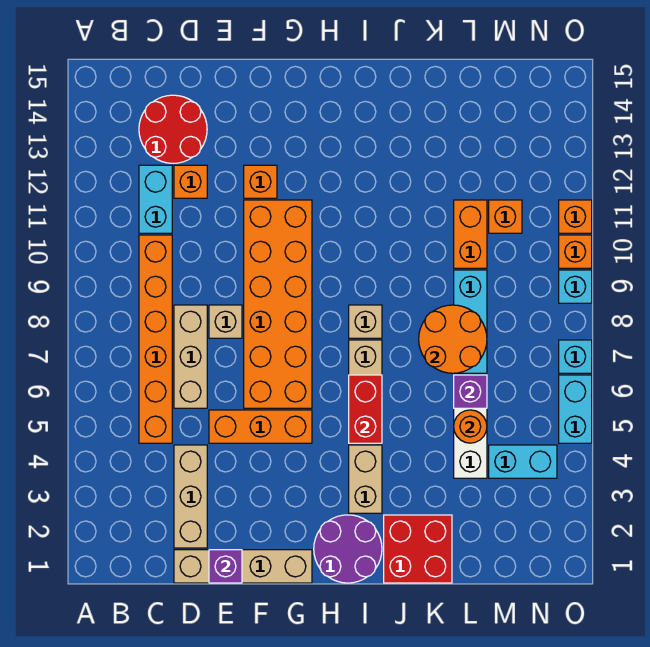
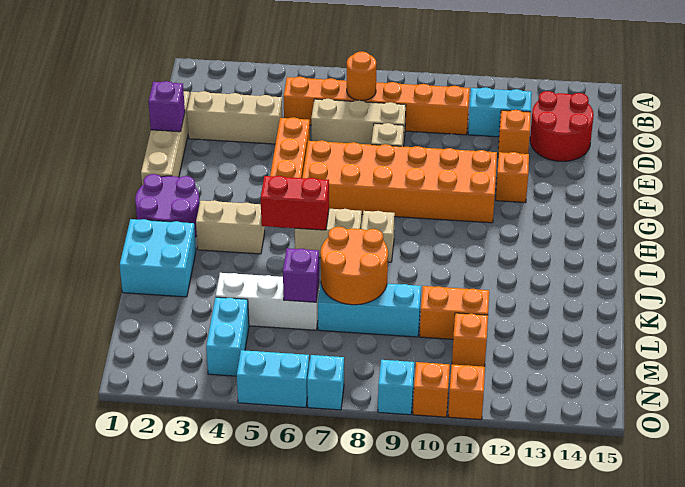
red brick J1:K2 level 1 -> cyan brick J1:K2 level 1
orange round brick L5 level 2 -> orange round brick C7 level 2

